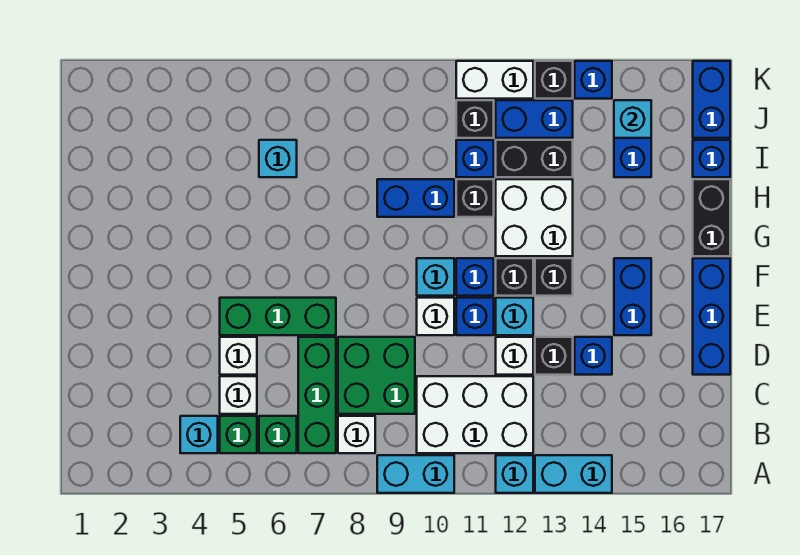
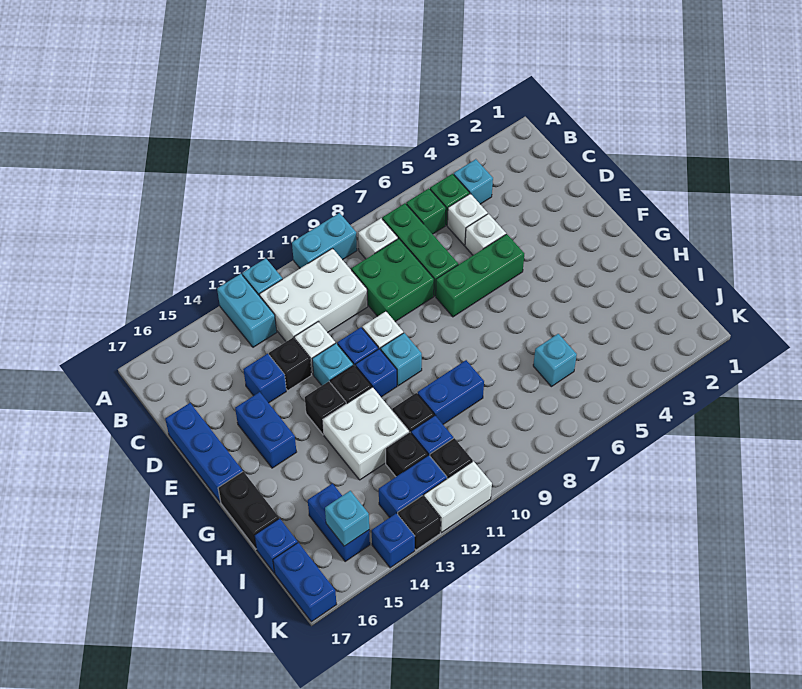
cyan brick A13:A14 level 1 -> cyan brick A13:B13 level 1
black brick I12:I13 level 1 -> black brick I12 level 1

